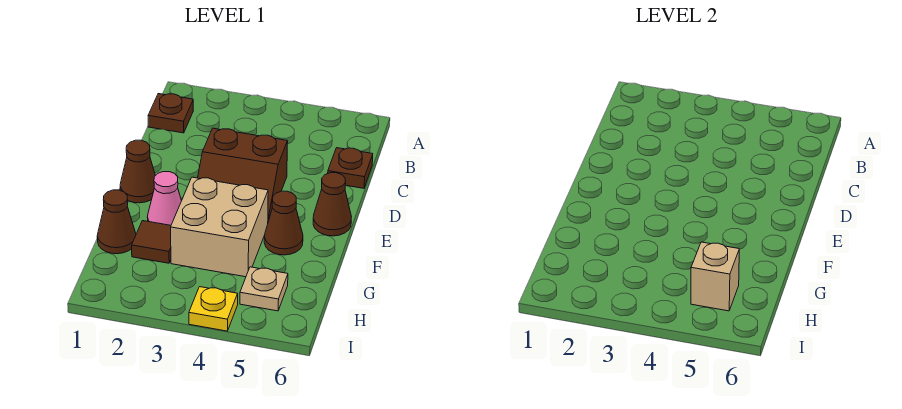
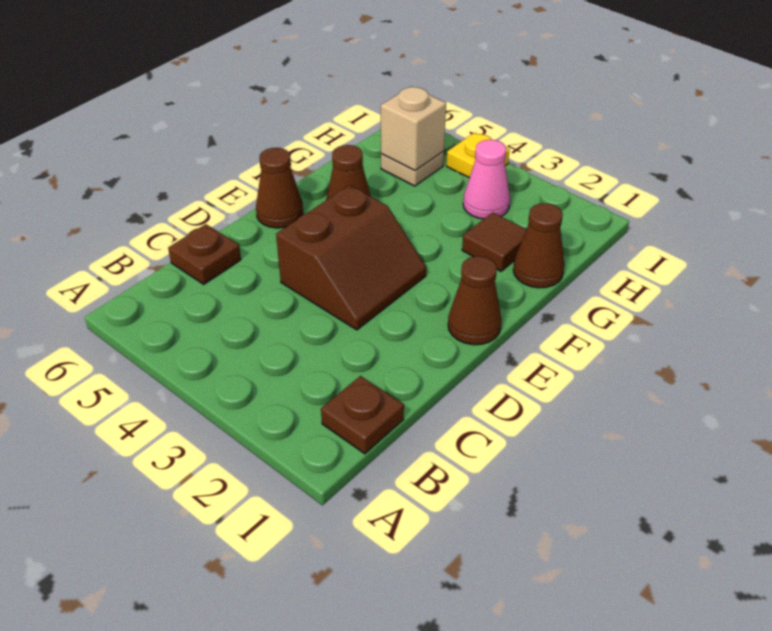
brown slope D3:E4 level 1 top D -> brown slope D3:E4 level 1 top 4
pink cone F2 level 1 -> pink cone H3 level 1
tan brick F3:G4 level 1 -> none

